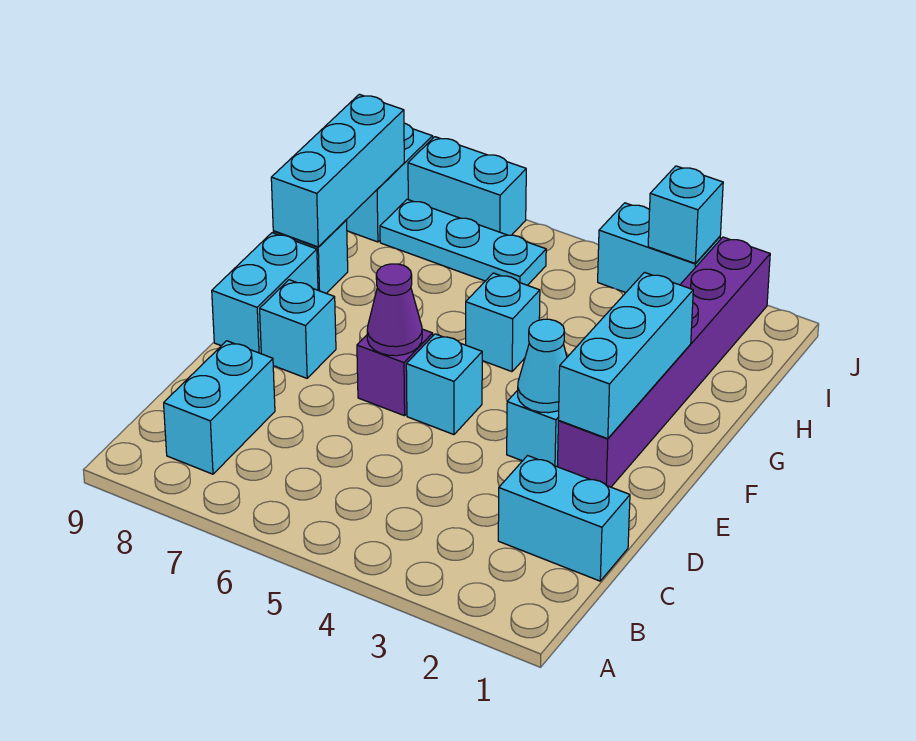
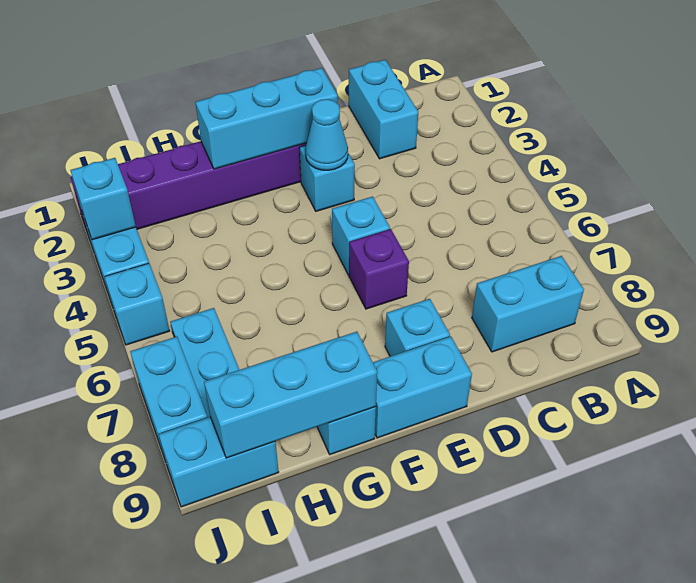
purple cone E6 level 2 -> none
cyan brick G5 level 1 -> cyan brick J5 level 1

